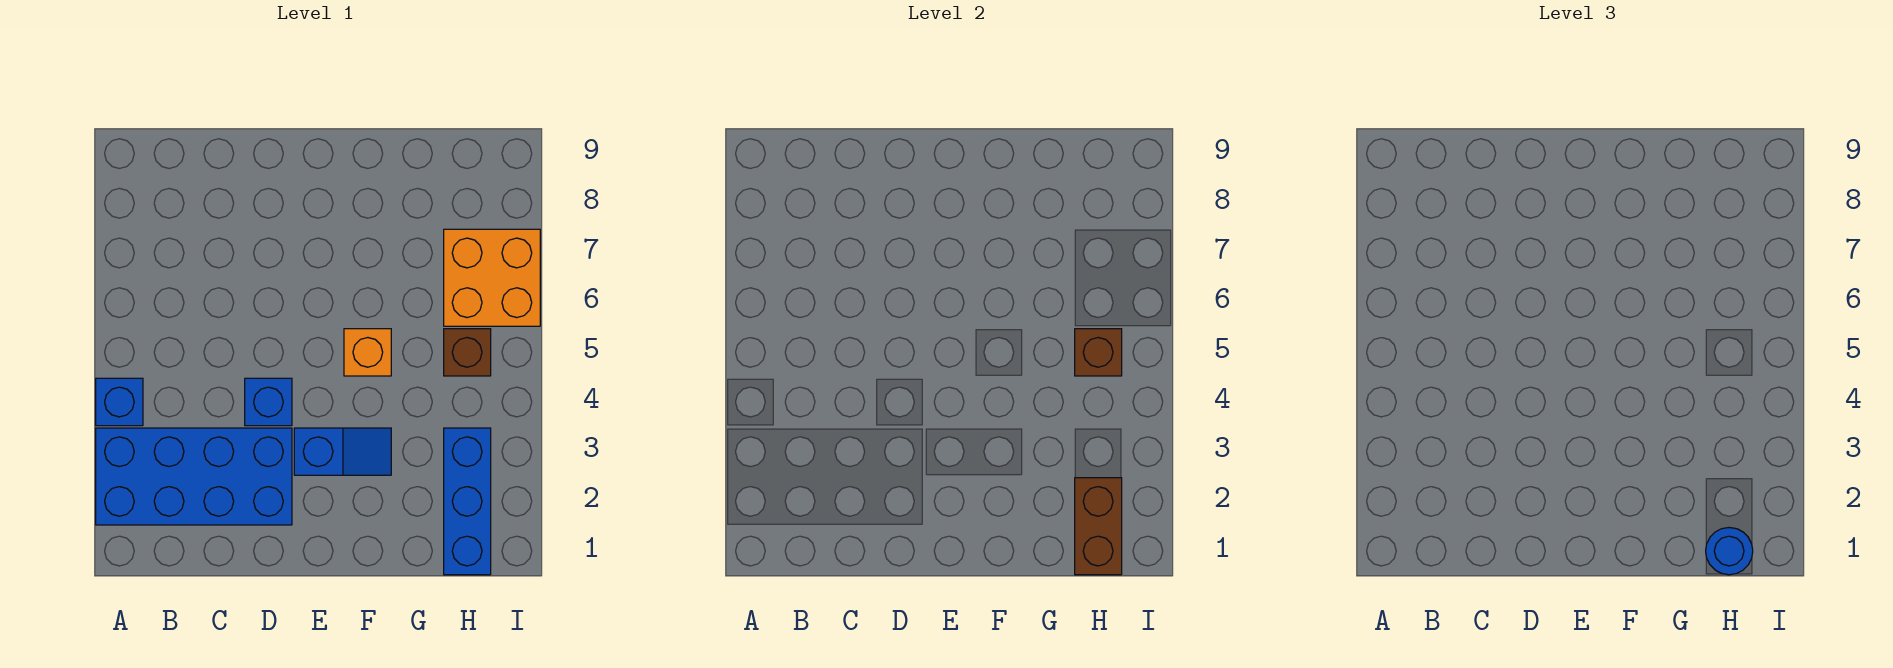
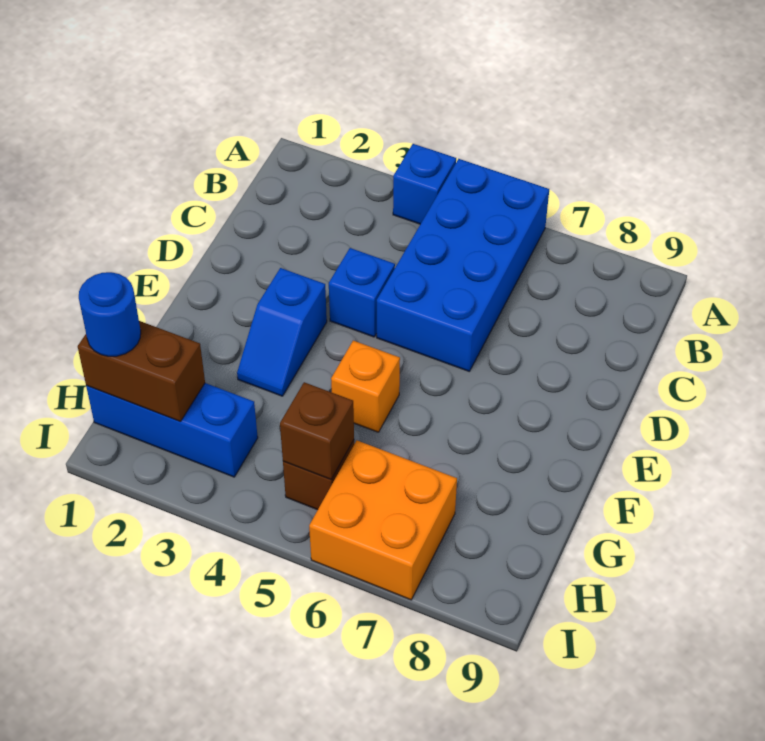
blue brick A2:D3 level 1 -> blue brick A5:D6 level 1

